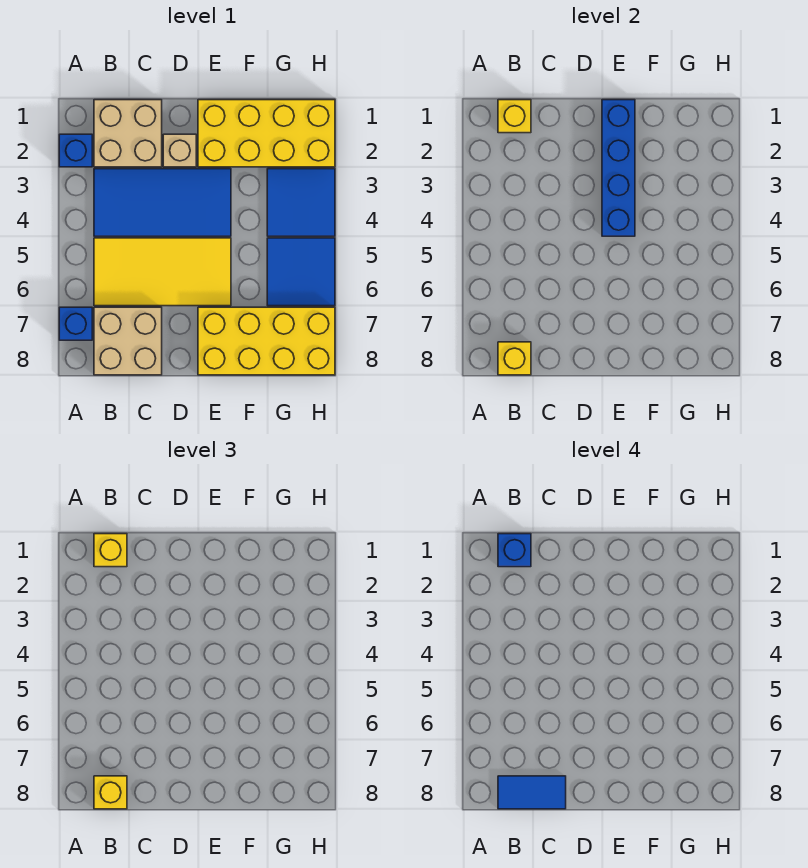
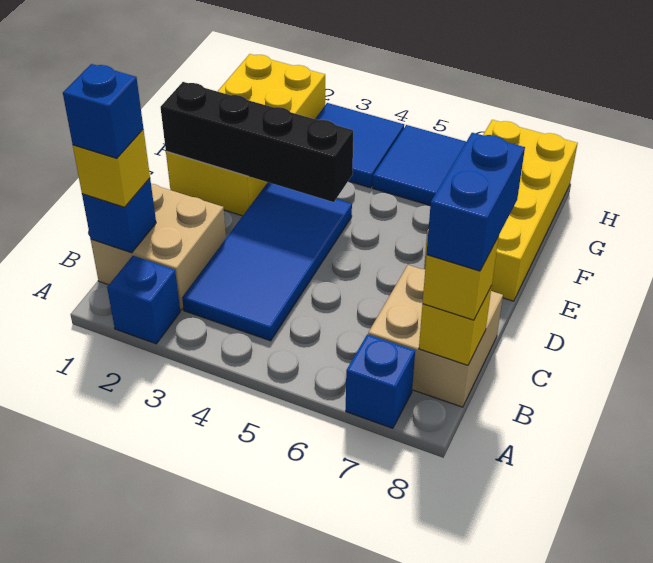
yellow brick B1 level 2 -> blue brick B1 level 2
yellow tile B5:E6 level 1 -> none
blue tile B8:C8 level 4 -> blue brick B8:C8 level 4
tan brick D2 level 1 -> none
blue brick E1:E4 level 2 -> black brick E1:E4 level 2

